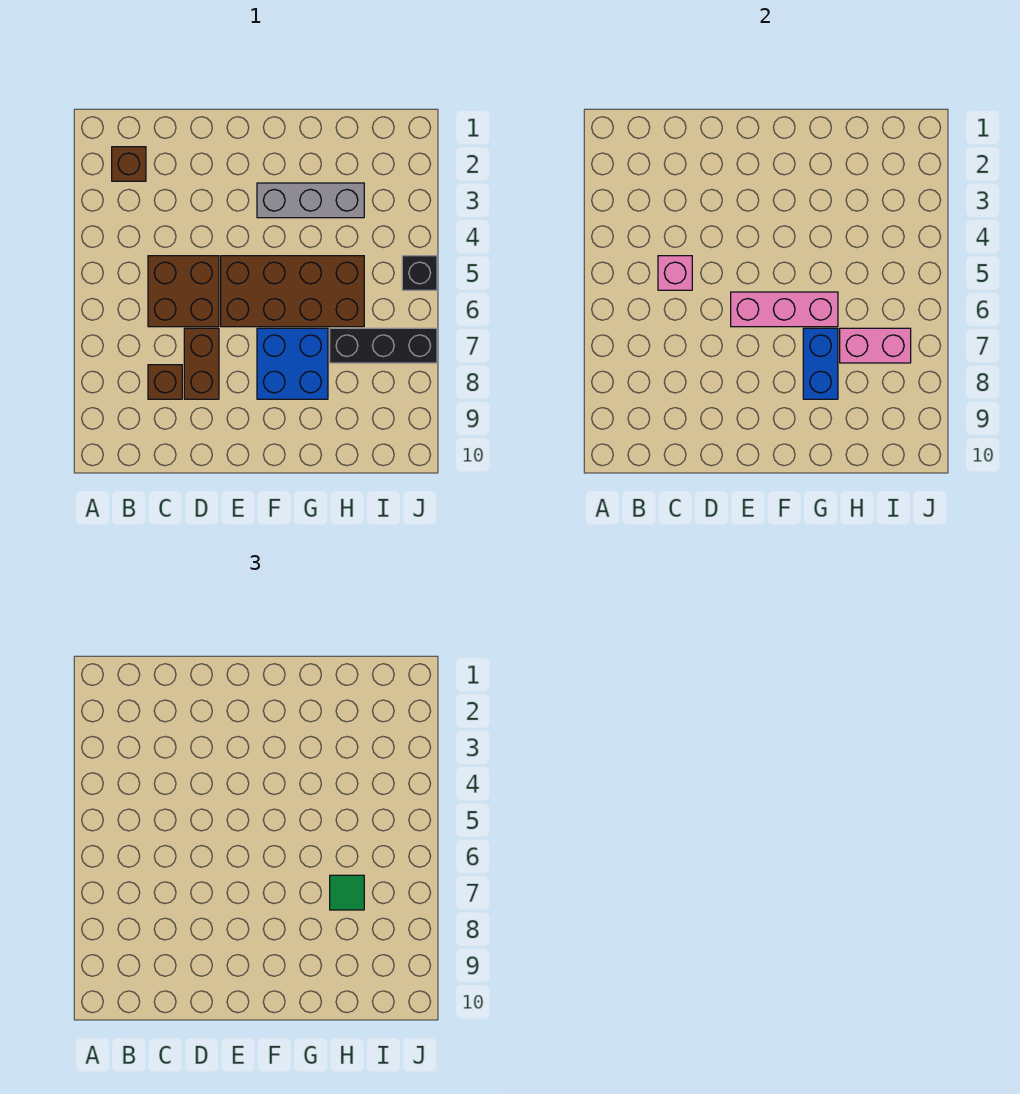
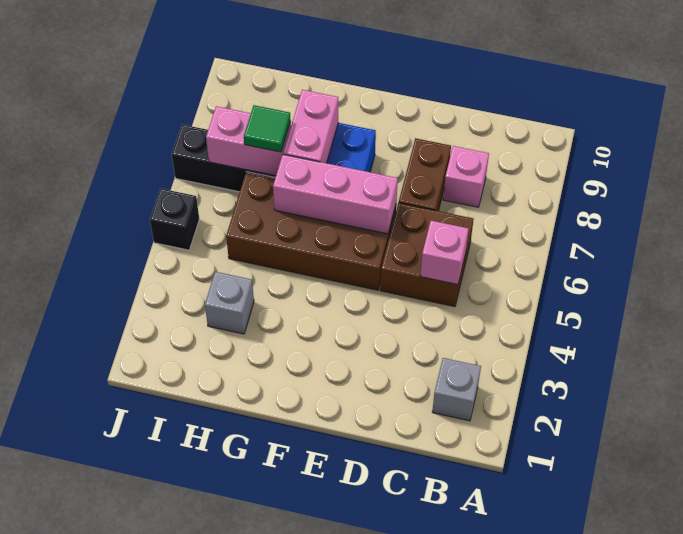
brown brick B2 level 1 -> grey brick B2 level 1
brown brick C8 level 1 -> pink brick C8 level 1
grey brick F3:H3 level 1 -> grey brick H3 level 1
blue brick G7:G8 level 2 -> pink brick G7:G8 level 2

